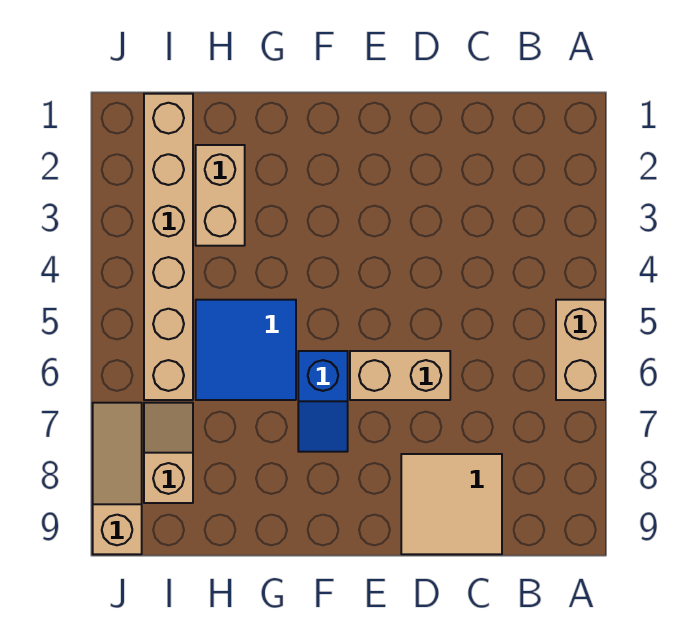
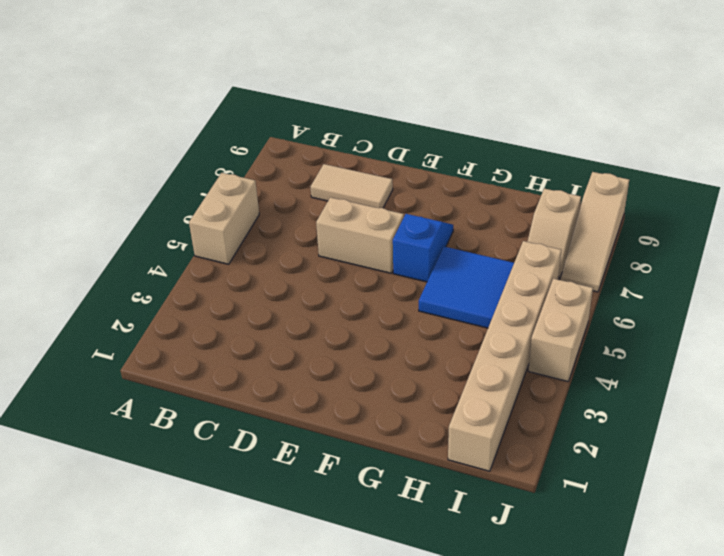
tan tile C8:D9 level 1 -> tan tile C8:D8 level 1
tan brick H2:H3 level 1 -> tan brick J4:J5 level 1

